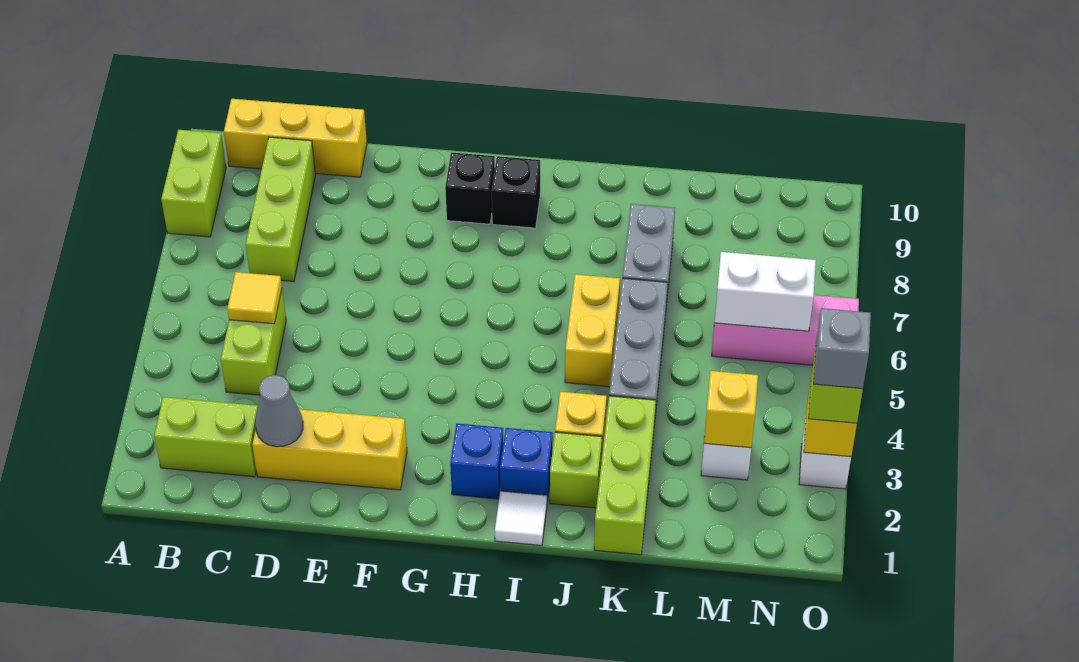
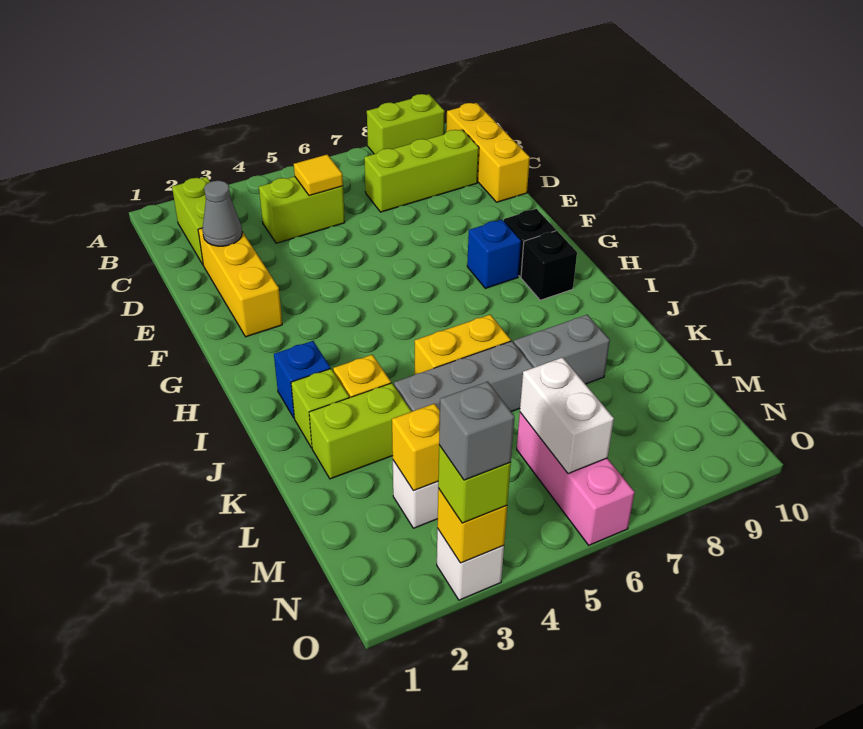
blue brick H2 level 1 -> blue brick G8 level 1
white tile I1 level 1 -> none
lime brick K1:K3 level 1 -> lime brick K2:K3 level 1

